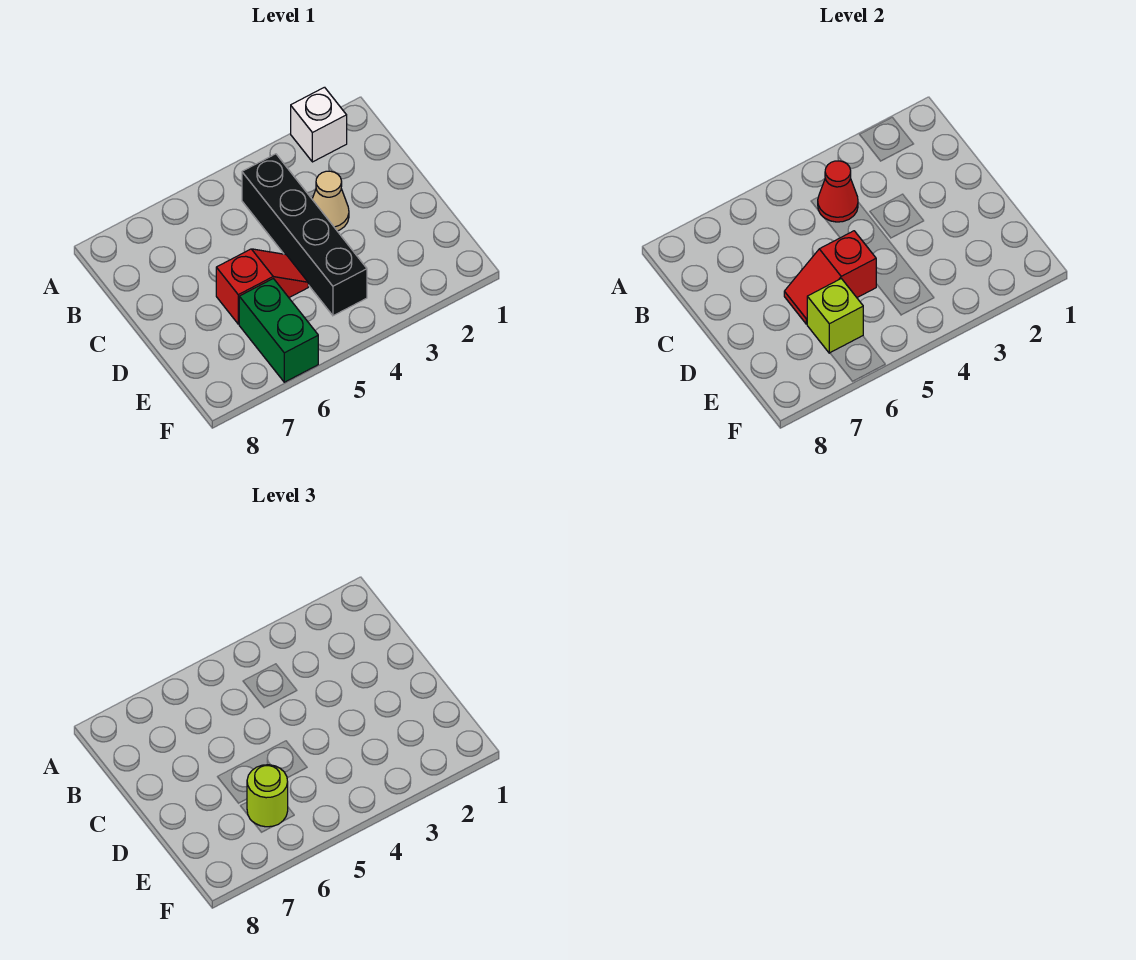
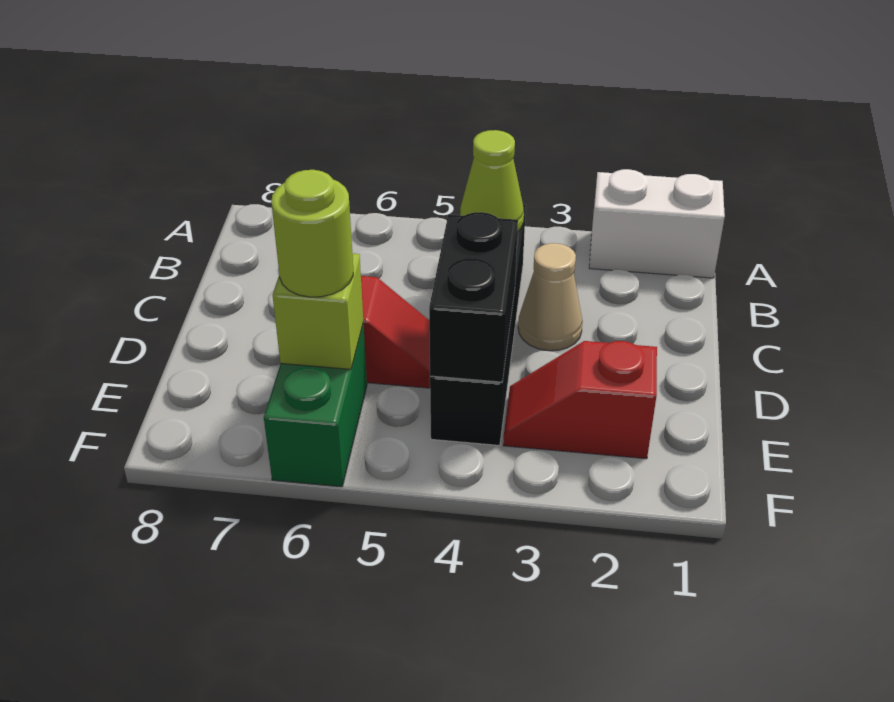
white brick A2 level 1 -> white brick A1:A2 level 1
red cone B4 level 2 -> lime cone B4 level 2
none -> black brick D4:E4 level 2
red slope D5:D6 level 2 top 5 -> red slope E2:E3 level 1 top 2

